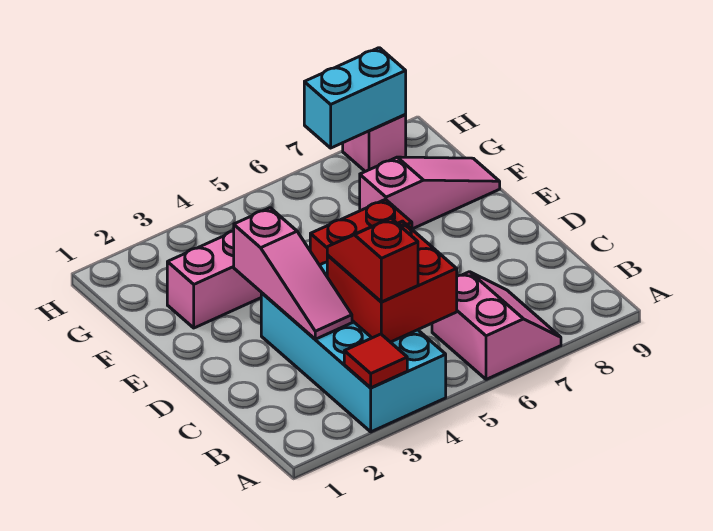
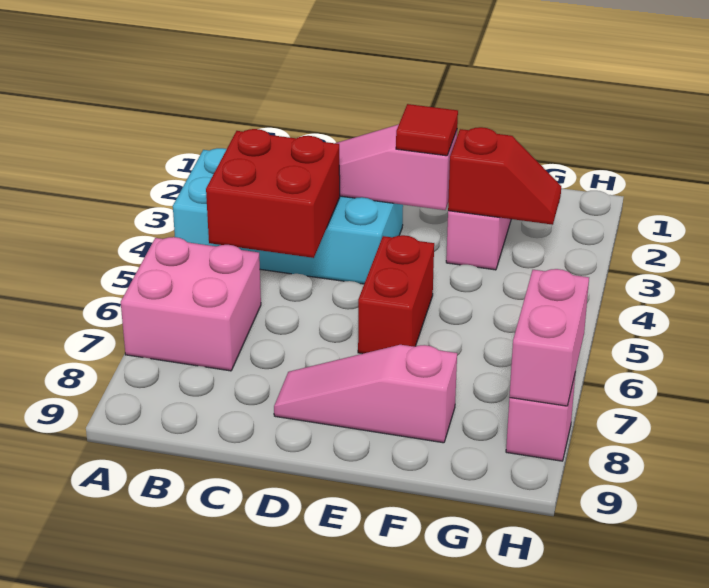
red tile A3 level 2 -> red tile E3 level 3
pink slope A6:B7 level 1 top 6 -> pink brick A6:B7 level 1
red slope B4:C4 level 3 top B -> red slope F3:G3 level 2 top F
pink slope F7:F9 level 1 top 7 -> pink slope D8:F8 level 1 top F
cyan brick H7:H8 level 2 -> pink brick H7:H8 level 2

